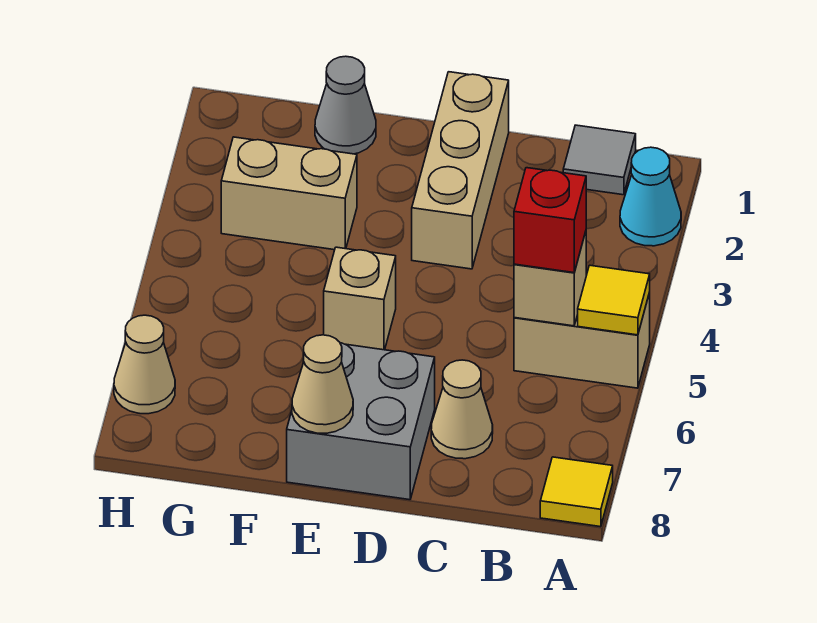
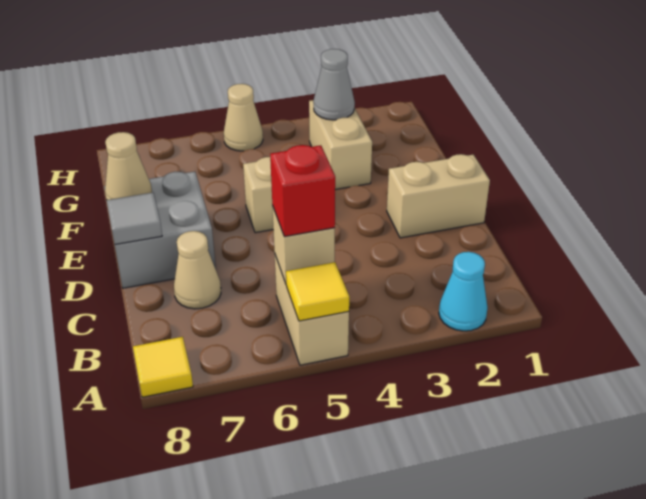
grey tile B1 level 1 -> grey tile D8 level 2
tan brick D1:D3 level 1 -> tan brick D1:D2 level 1
grey cone F1 level 1 -> grey cone G3 level 2
tan cone H7 level 1 -> tan cone H5 level 1

